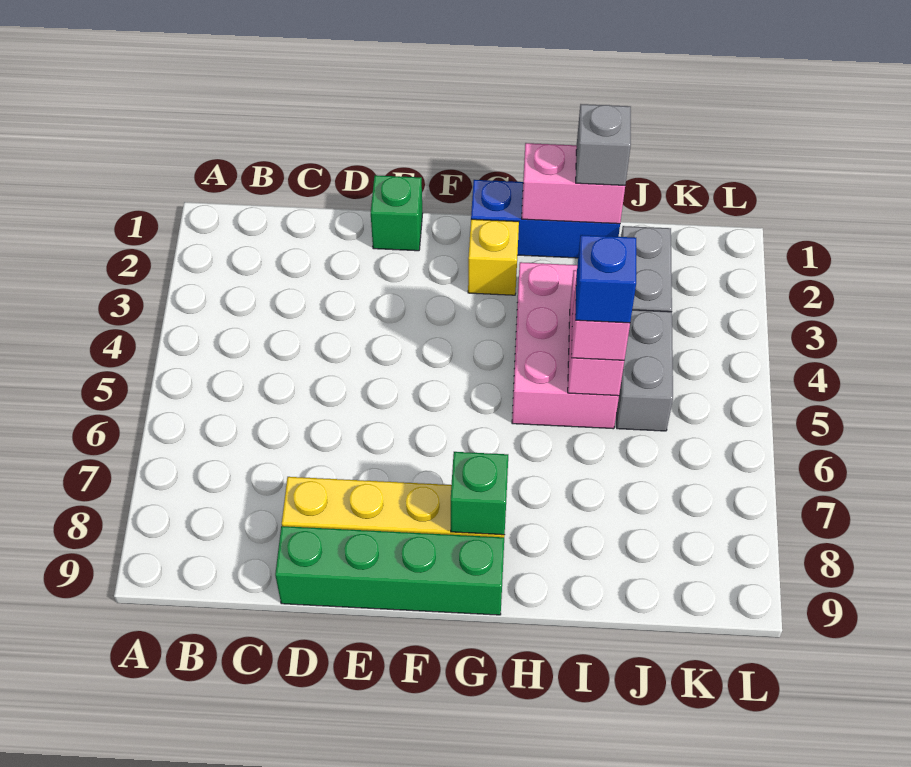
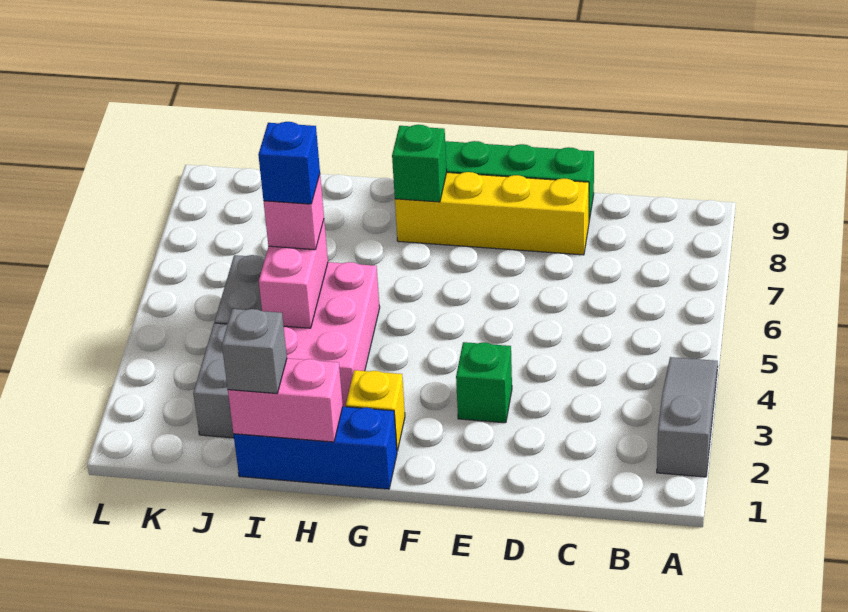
none -> grey slope A2:A4 level 1 top 2
green brick E1 level 1 -> green brick E3 level 1

